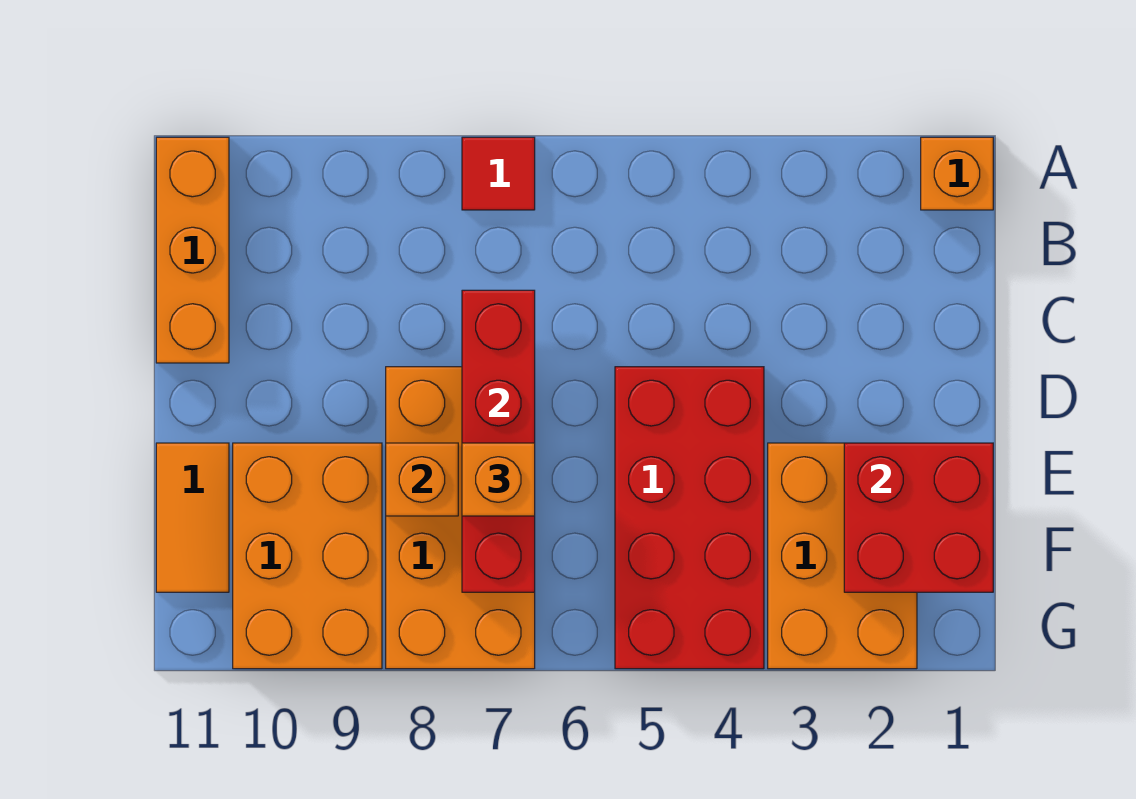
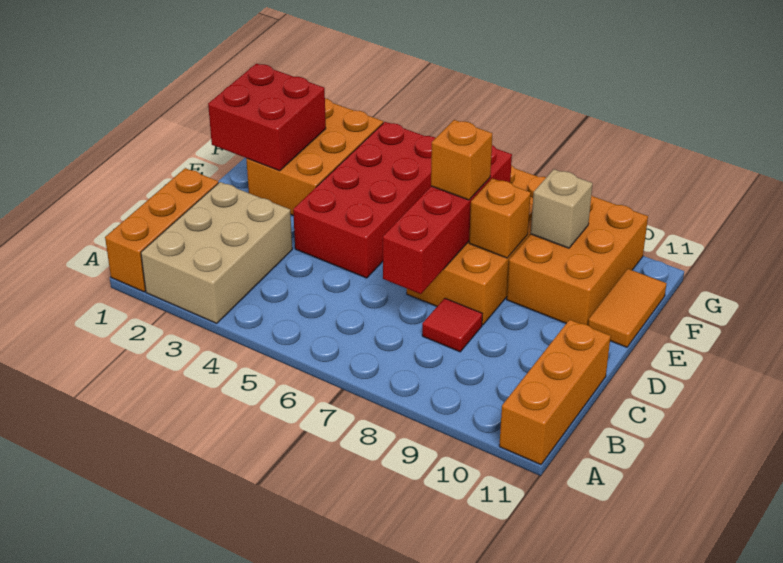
orange brick A1 level 1 -> orange brick A1:C1 level 1
none -> tan brick A2:C3 level 1
red tile A7 level 1 -> red tile C8 level 1
none -> tan brick F9 level 2

